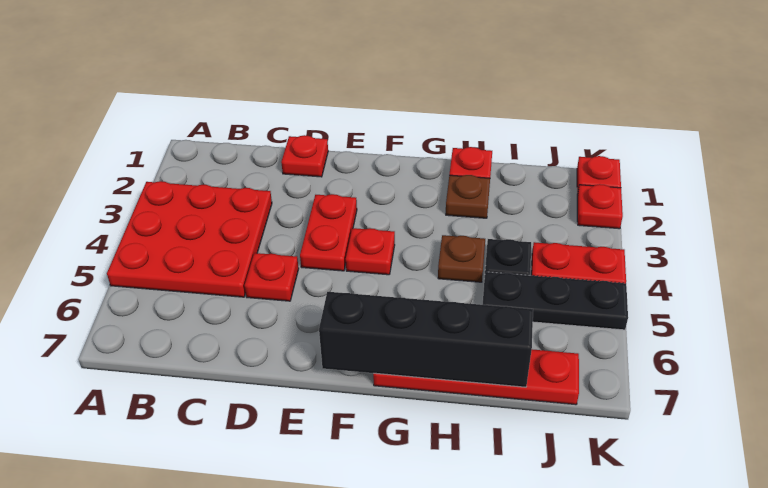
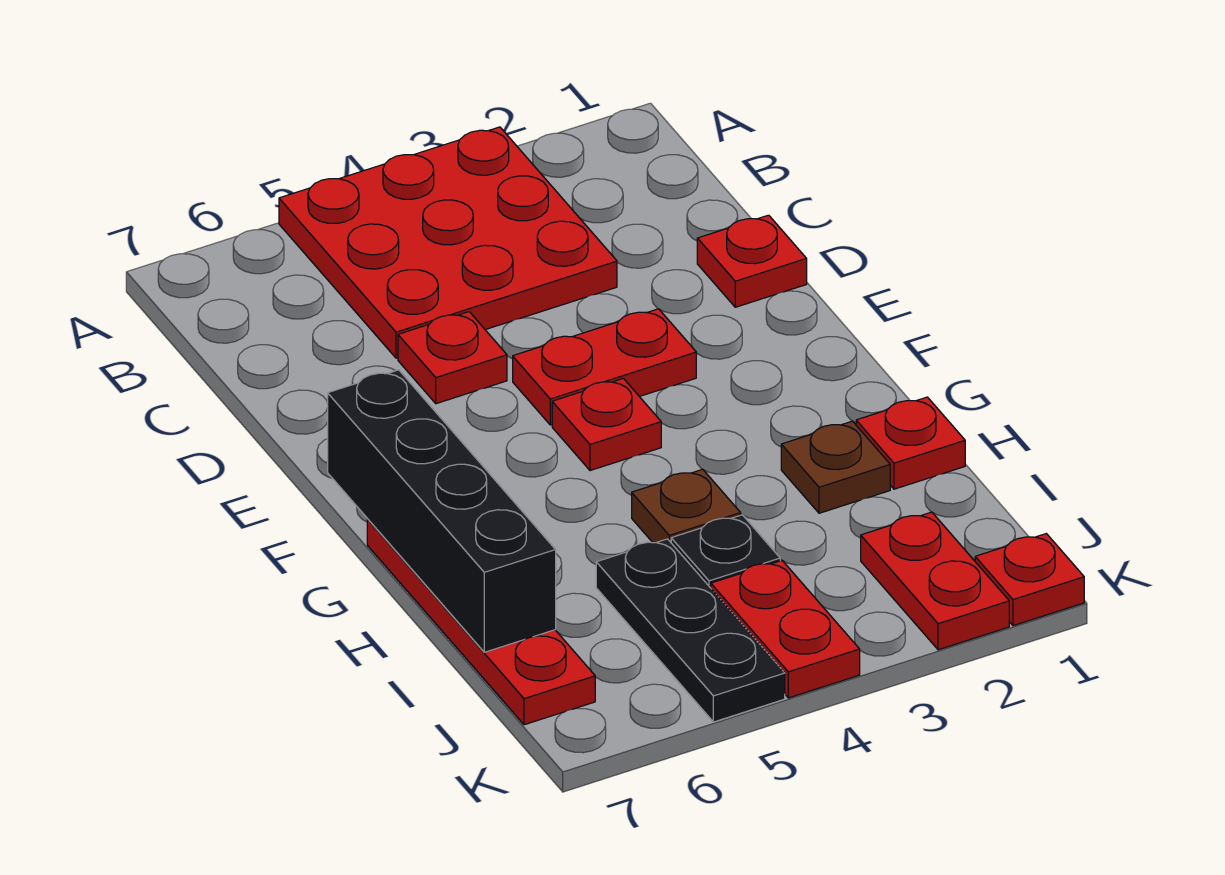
red plate K2 level 1 -> red plate J2:K2 level 1

